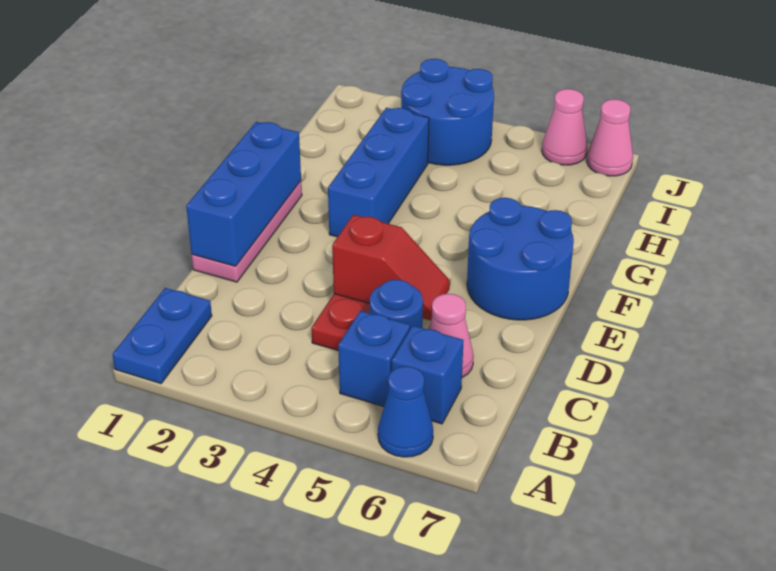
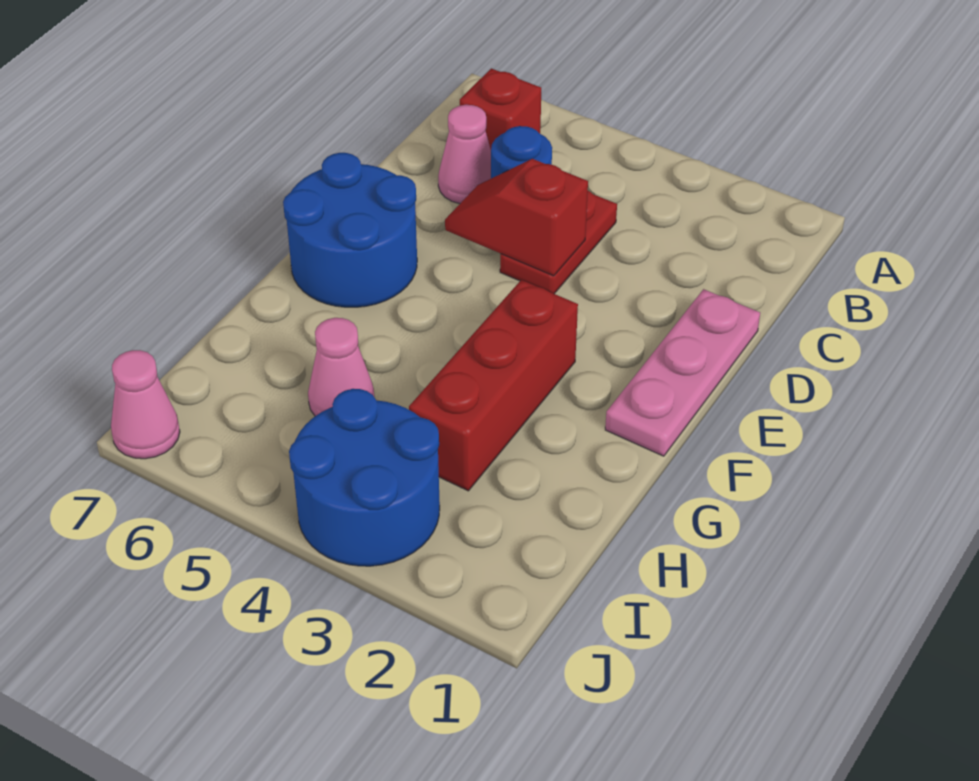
blue plate A1:B1 level 1 -> none
blue cone A6 level 1 -> none
blue brick B5 level 1 -> none
blue brick B6 level 1 -> red brick B6 level 1
blue brick D1:F1 level 2 -> none
blue brick F3:H3 level 1 -> red brick F3:H3 level 1
pink cone J6 level 1 -> pink cone H5 level 1

